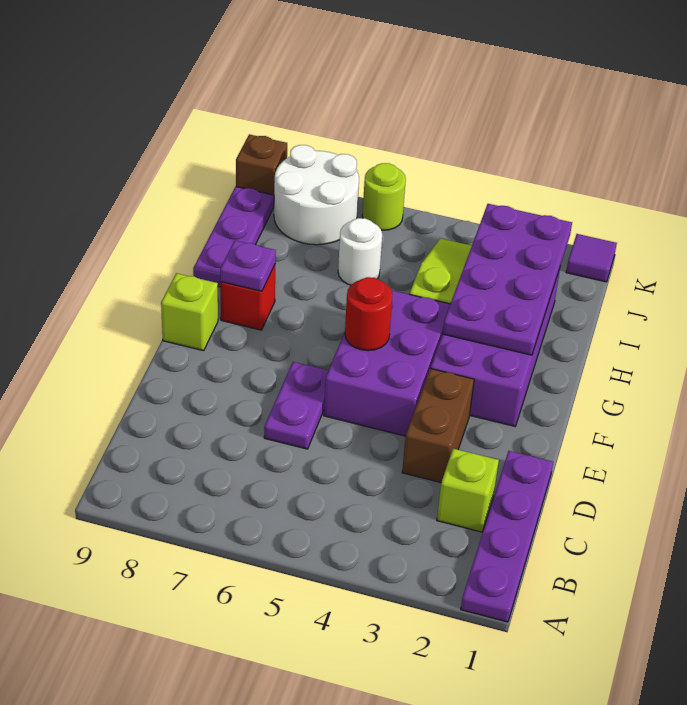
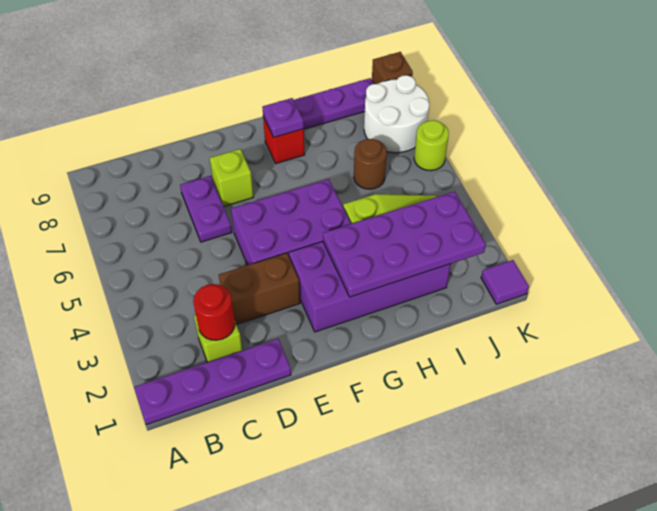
purple plate D6:E6 level 1 -> purple plate D6:D7 level 1
red round brick F5 level 2 -> red round brick C2 level 2
lime brick F9 level 1 -> lime brick E7 level 1
white round brick I6 level 1 -> brown round brick I6 level 1

